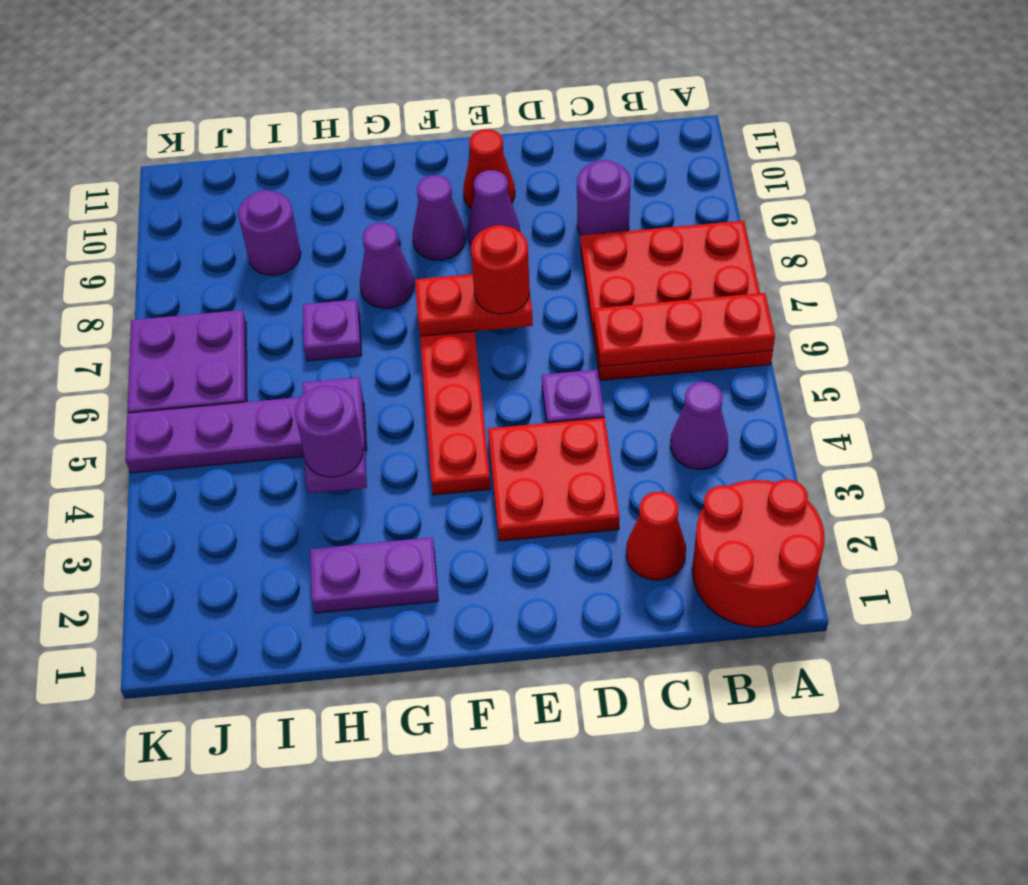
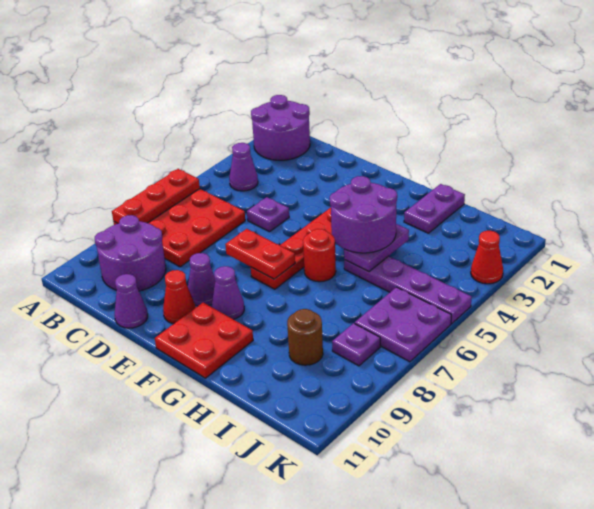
red round brick A1:B2 level 1 -> purple round brick A1:B2 level 1
red plate A6:C6 level 2 -> red plate A6:A8 level 2
red cone C2 level 1 -> red cone K3 level 1
purple round brick C9 level 1 -> purple round brick B9:C10 level 1
red plate D3:E4 level 1 -> red plate F10:G11 level 1
red round brick E7 level 3 -> red round brick G6 level 1
purple plate G2:H2 level 1 -> purple plate H1:H2 level 1
purple cone G8 level 1 -> purple cone D11 level 1
purple round brick H4 level 3 -> purple round brick G4:H5 level 3
purple plate H7 level 1 -> purple plate J8 level 1
purple round brick I9 level 1 -> brown round brick I9 level 1

